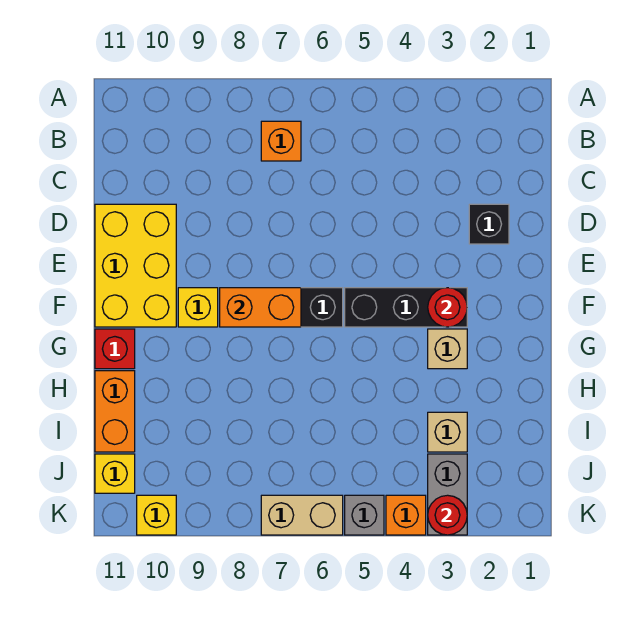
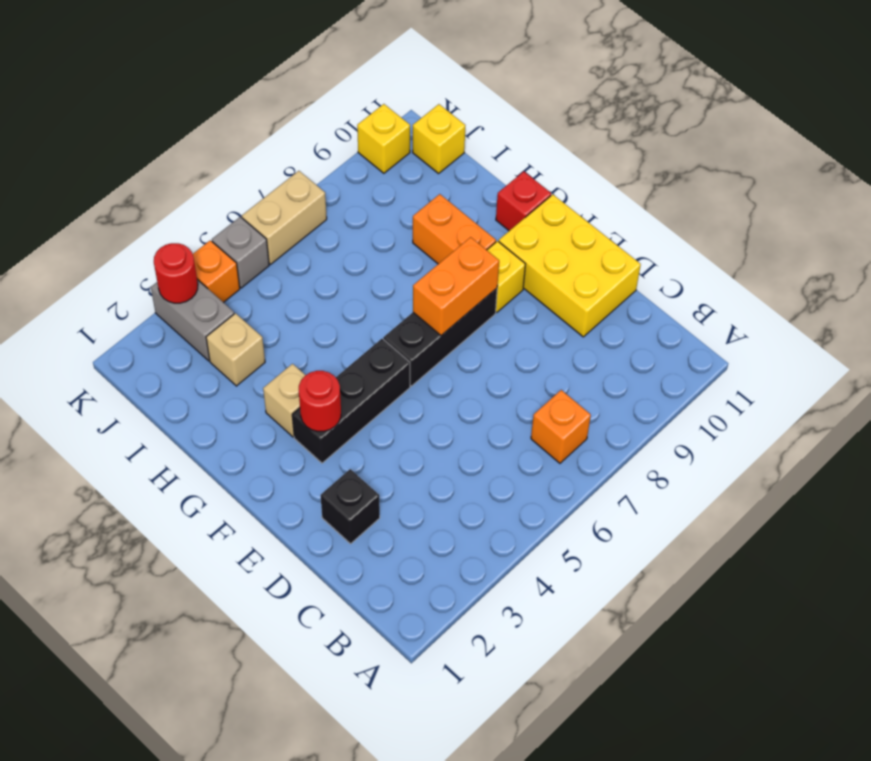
orange brick H11:I11 level 1 -> orange brick G9:H9 level 1

